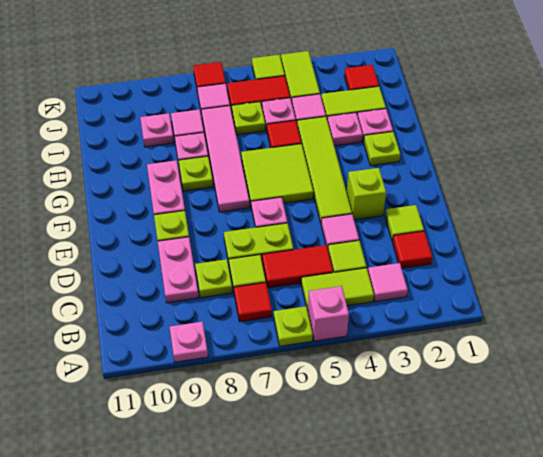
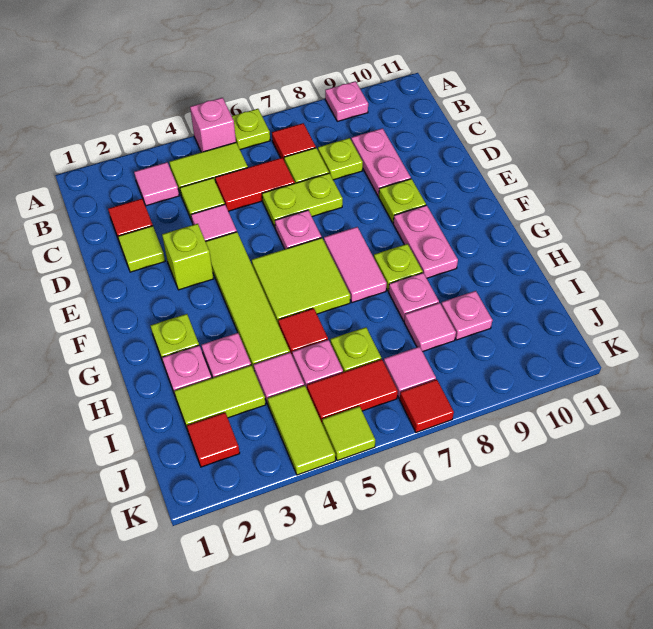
pink tile F7:I7 level 1 -> pink tile F7:G7 level 1

